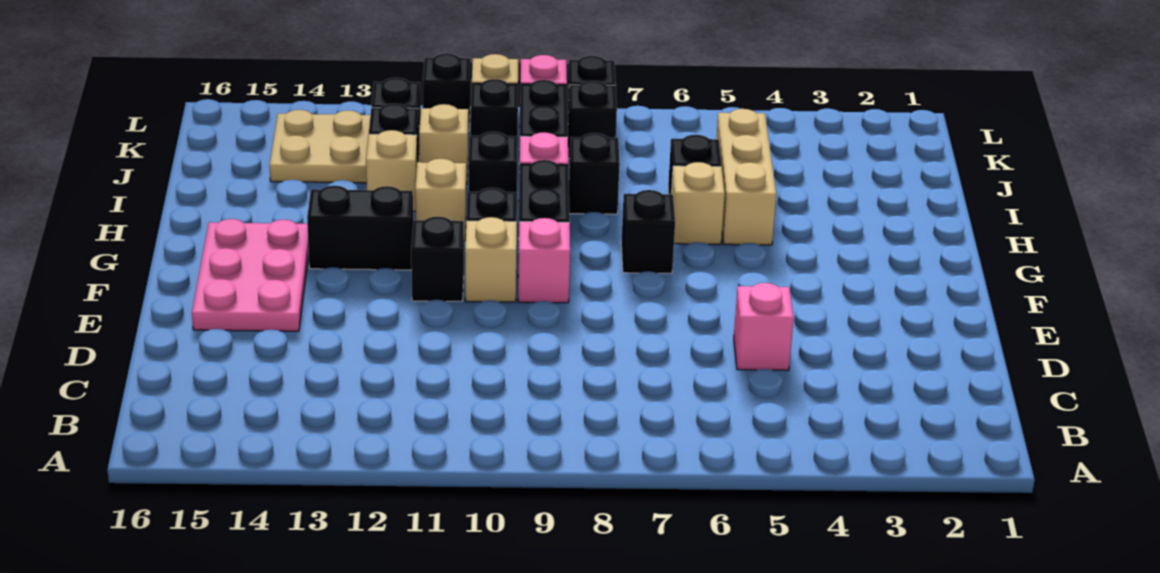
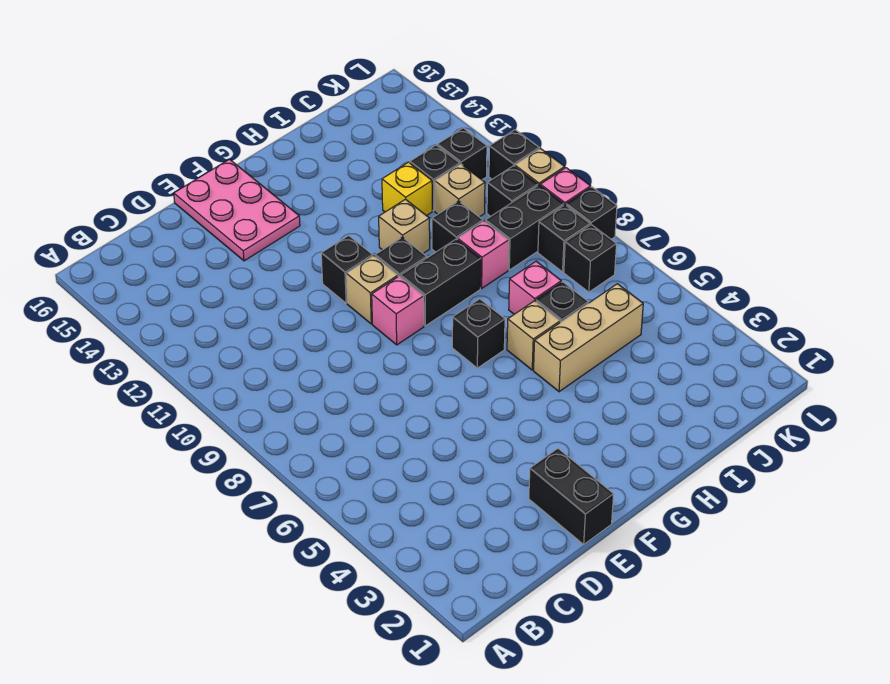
pink brick D5 level 1 -> pink brick I7 level 1
pink plate E14:G15 level 1 -> pink plate E14:F16 level 1
black brick G12:G13 level 1 -> black brick E1:E2 level 1
black brick I8 level 1 -> black brick K7 level 1
tan brick I12 level 1 -> yellow brick I12 level 1
tan plate J13:K14 level 1 -> none

